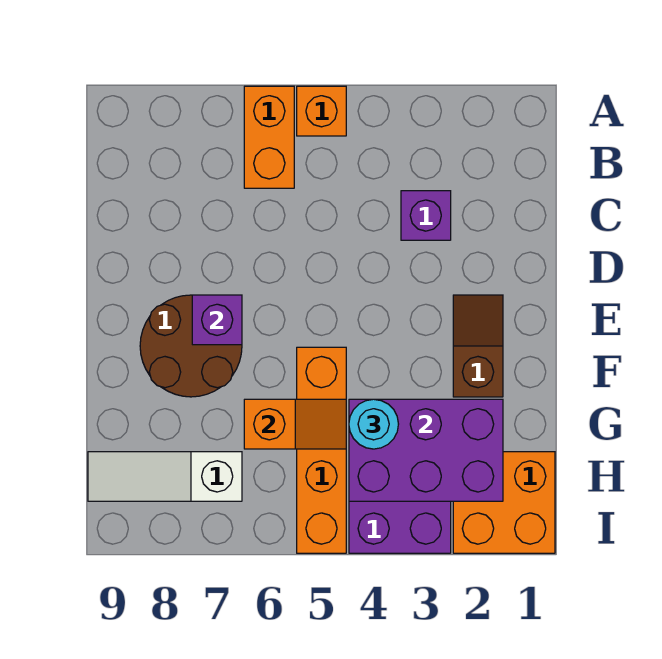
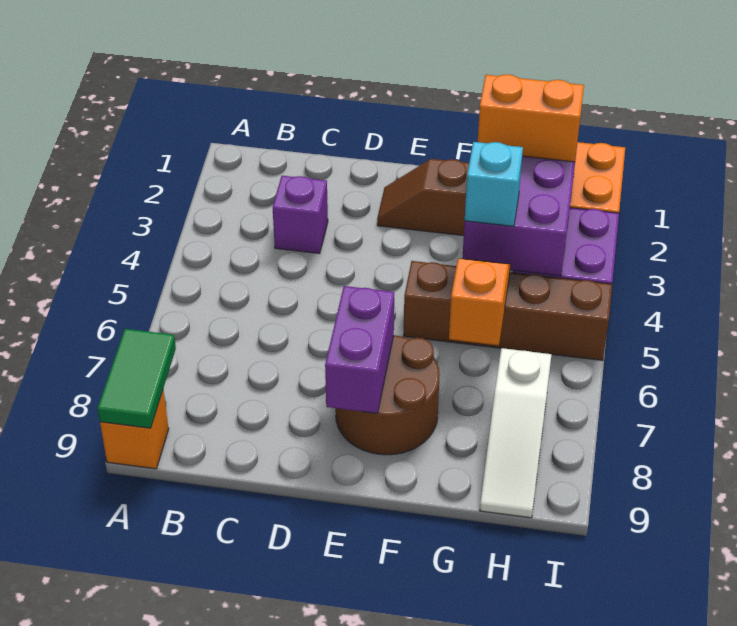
orange brick A5 level 1 -> orange brick A9 level 1
orange brick A6:B6 level 1 -> orange brick G2:H2 level 3
none -> green tile A8:A9 level 2
purple brick E7 level 2 -> purple brick E7:E8 level 2
orange brick F5:I5 level 1 -> brown brick F5:I5 level 1
cyan round brick G4 level 3 -> cyan brick G4 level 3

